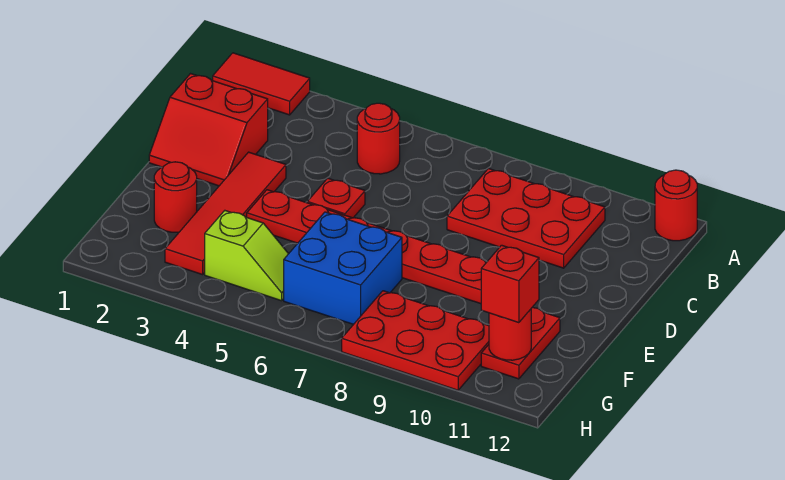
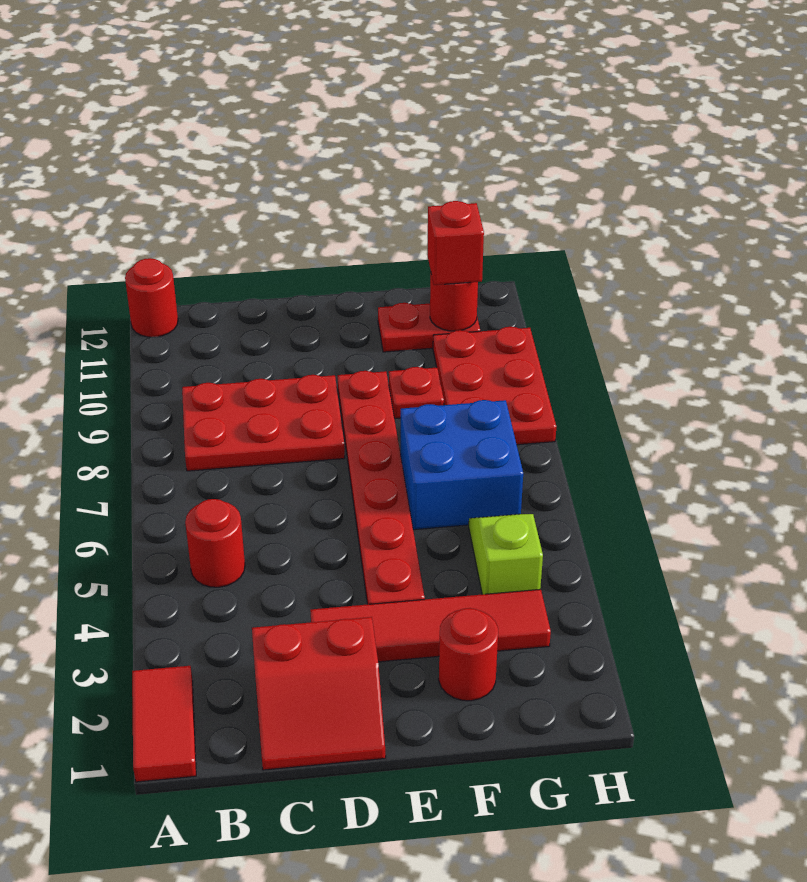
red plate B8:C10 level 1 -> red plate B8:D9 level 1
red slope C1:D2 level 1 top C -> red slope C1:D2 level 1 top 2
red plate D5 level 1 -> red plate F9 level 1

